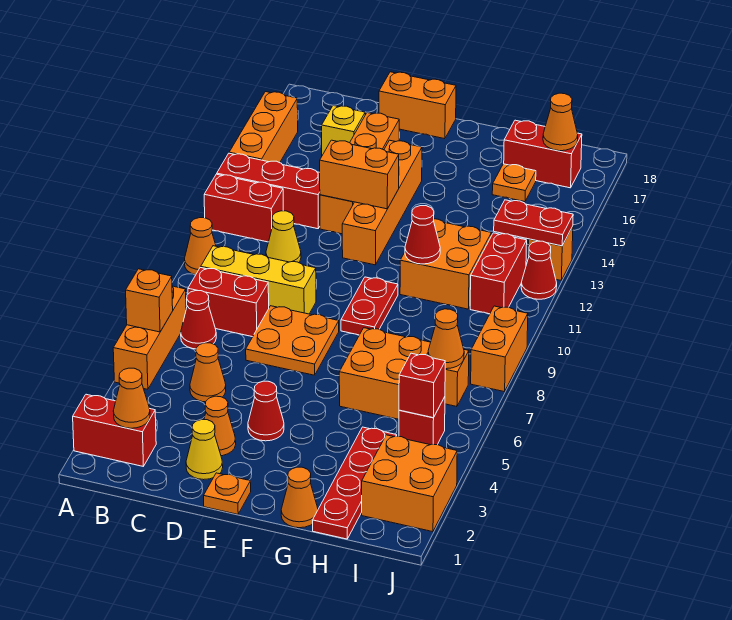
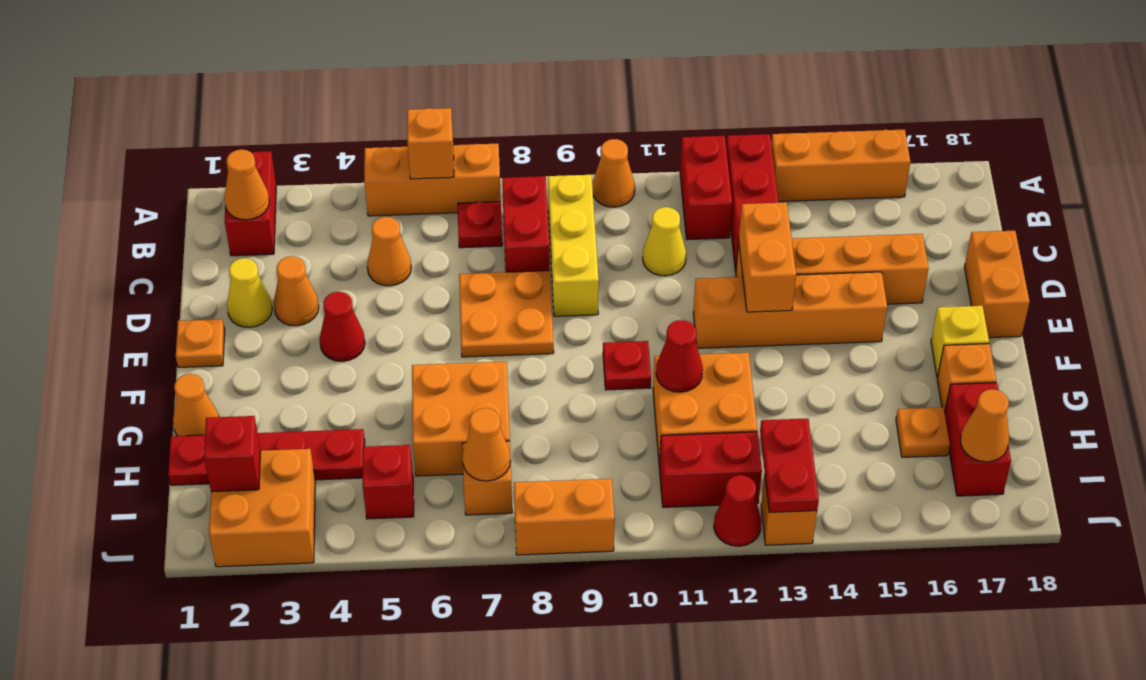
red cone B7 level 1 -> red plate B7 level 1
yellow brick C16 level 1 -> yellow brick F17 level 1
red plate F9:F10 level 1 -> red plate F10 level 1
none -> orange brick G17 level 1
red brick I5 level 2 -> red brick I2 level 2

